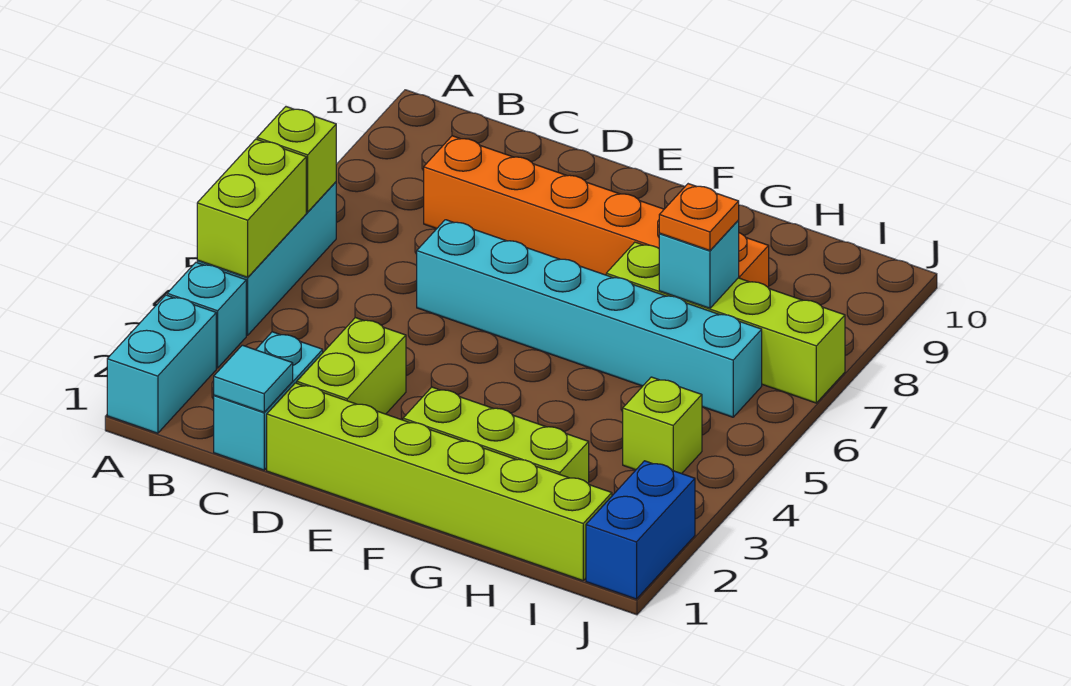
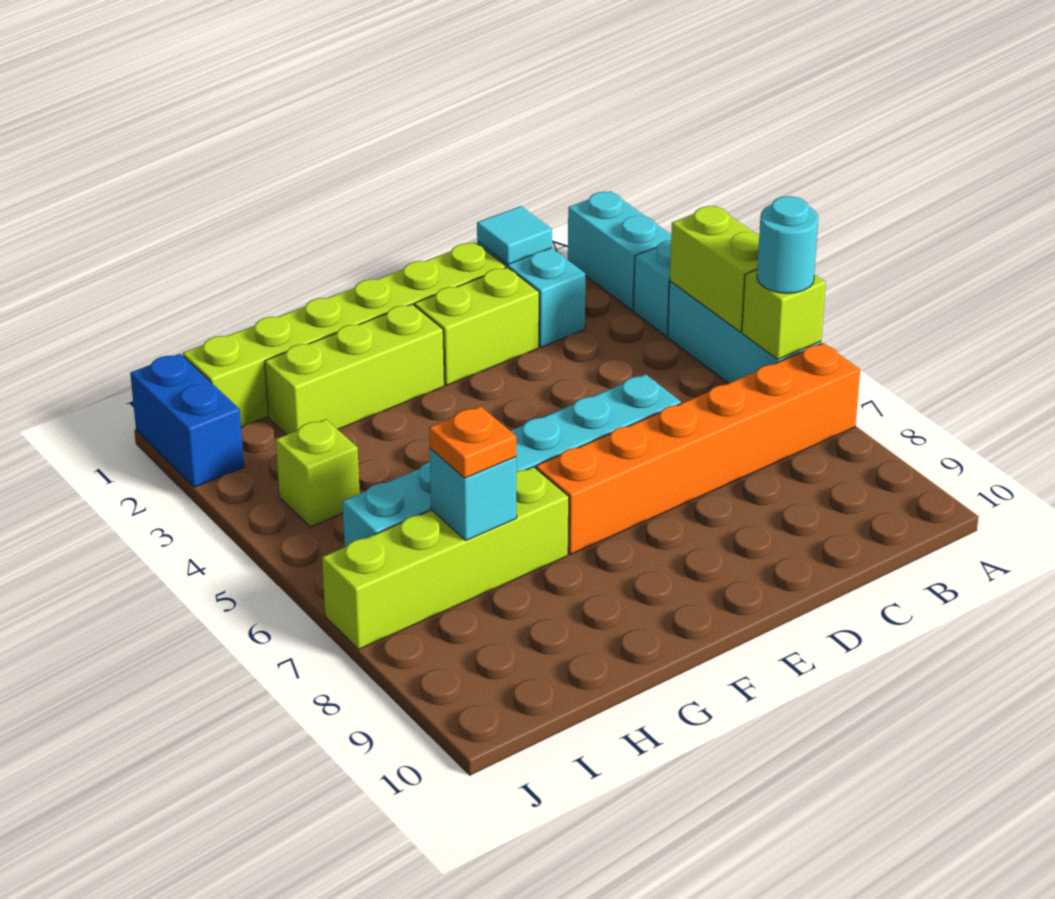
none -> cyan round brick A6 level 3
orange brick C8:H8 level 1 -> orange brick A7:F7 level 1
lime brick D2:D3 level 1 -> lime brick D2:E2 level 1

